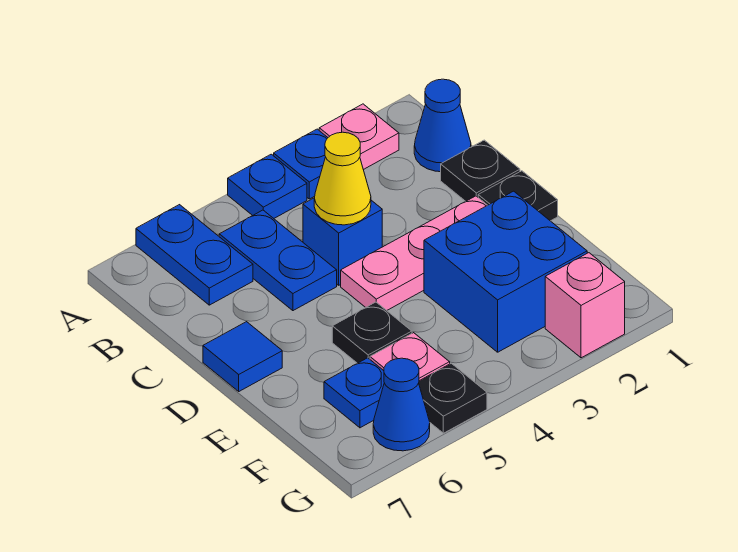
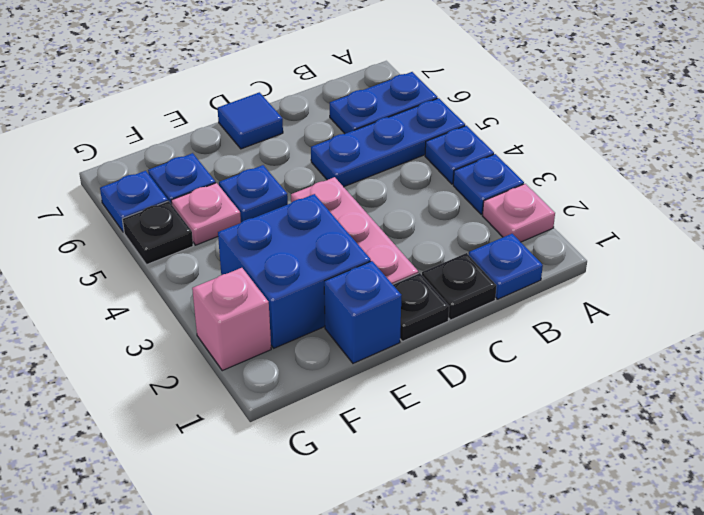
blue cone B1 level 1 -> blue plate B1 level 1
blue plate B5:C5 level 1 -> blue plate A5:C5 level 1
blue brick C4 level 1 -> blue brick E1 level 1
yellow cone C4 level 2 -> none
black plate E5 level 1 -> blue plate E5 level 1
blue cone G6 level 1 -> blue plate G6 level 1

